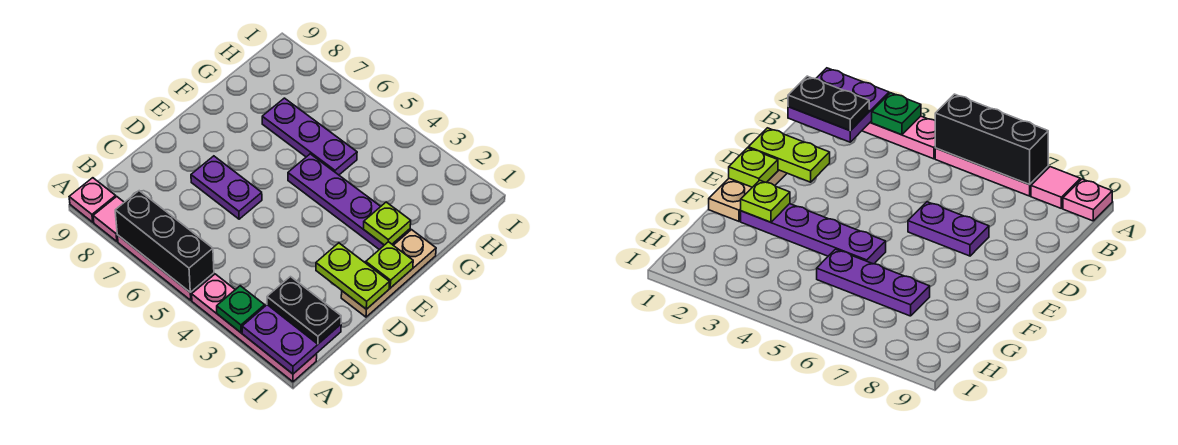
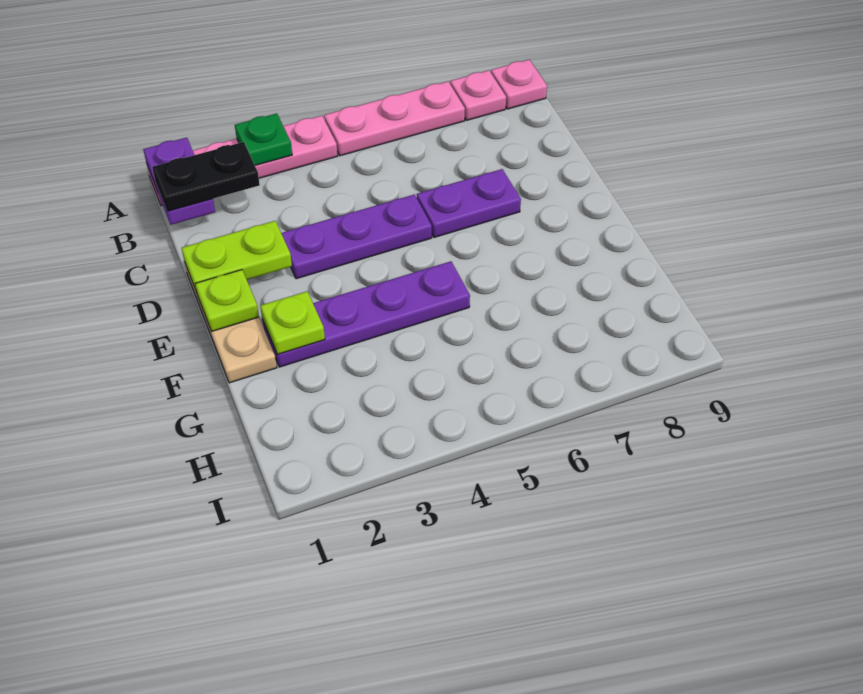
purple plate A1:B2 level 2 -> purple plate A1:B1 level 2
black brick A5:A7 level 2 -> none
pink tile A8 level 1 -> pink plate A8 level 1
purple plate G5:G7 level 1 -> purple plate D3:D5 level 1

